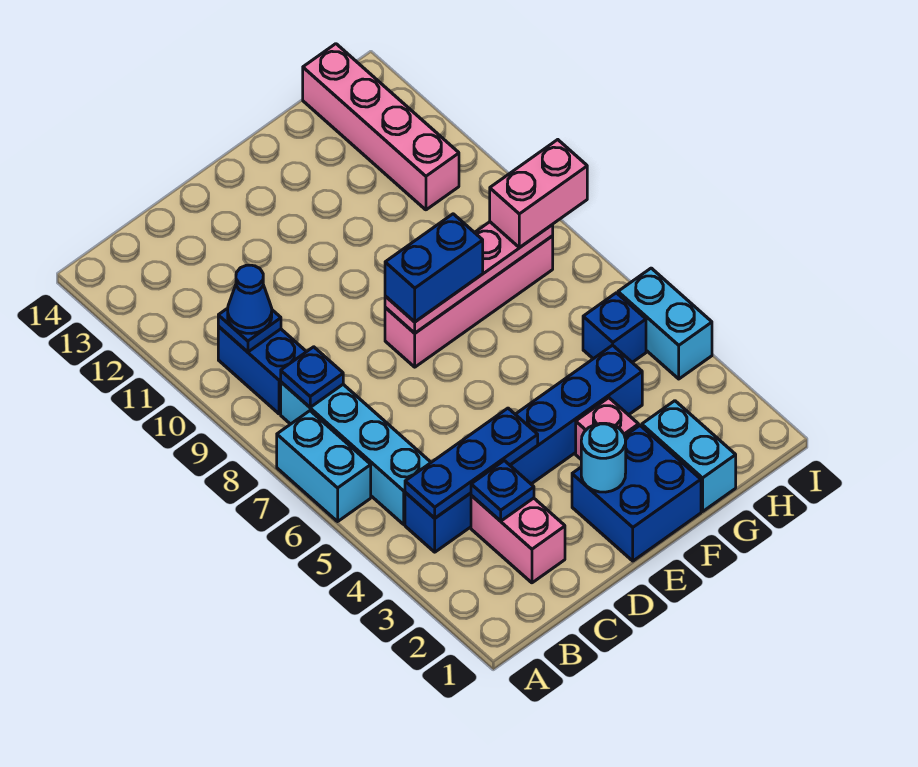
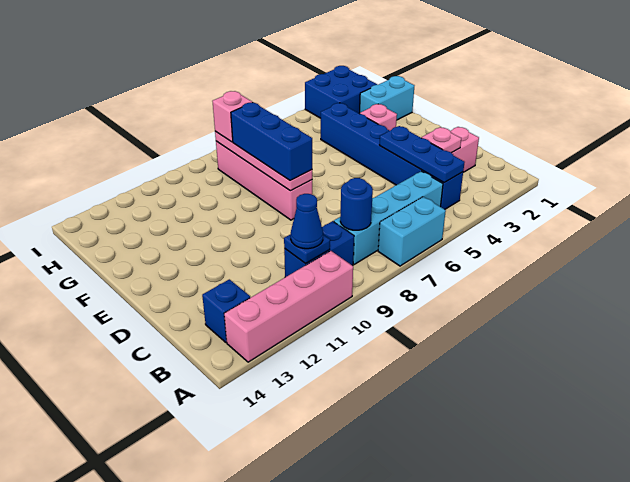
blue plate B8 level 2 -> blue round brick B8 level 2
blue plate C3 level 2 -> pink plate C3 level 2
blue brick E1:F2 level 1 -> blue brick H2:I3 level 1
cyan round brick E2 level 2 -> none
blue brick E8:F8 level 3 -> blue brick E8:G8 level 3
blue brick H5 level 1 -> blue brick B13 level 1
pink brick H8:I8 level 3 -> pink brick H8 level 3
pink brick H11:H14 level 1 -> pink brick A10:A13 level 1
cyan brick I4:I5 level 1 -> none

